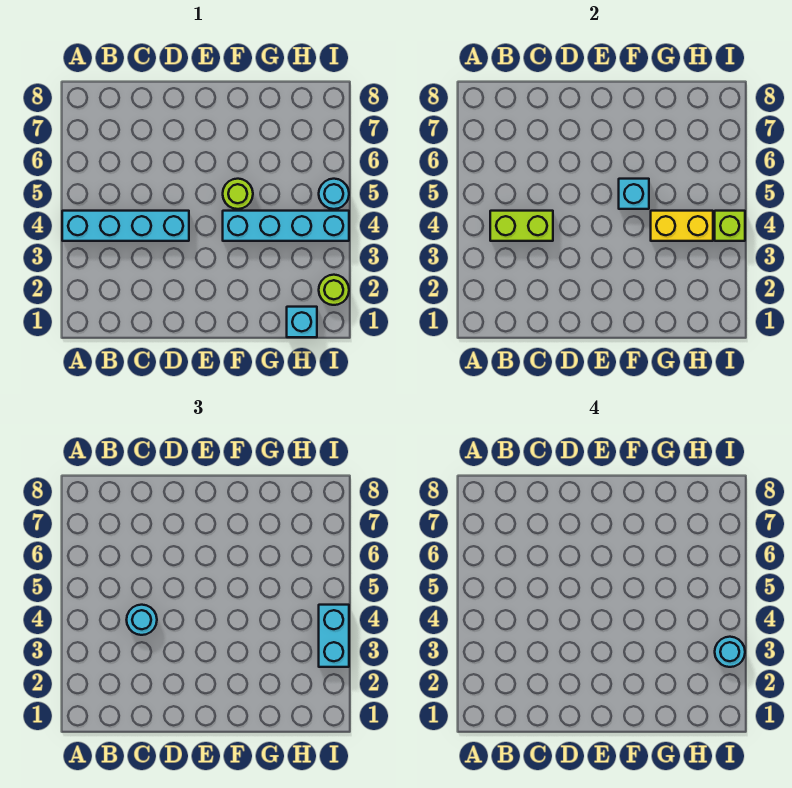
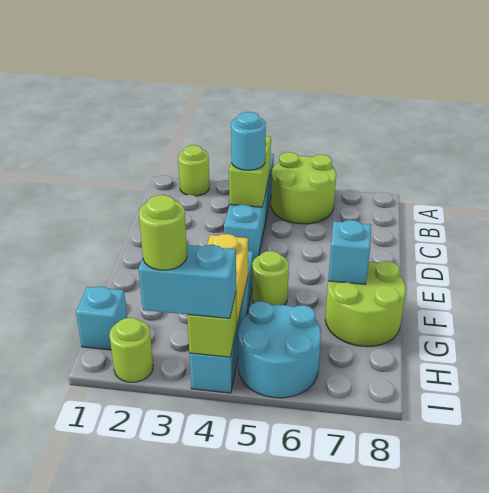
none -> lime round brick A2 level 1
none -> lime round brick A5:B6 level 1
cyan brick F5 level 2 -> cyan brick F7 level 2
none -> lime round brick F7:G8 level 1
cyan round brick I3 level 4 -> lime round brick I3 level 4
cyan round brick I5 level 1 -> cyan round brick H5:I6 level 1

